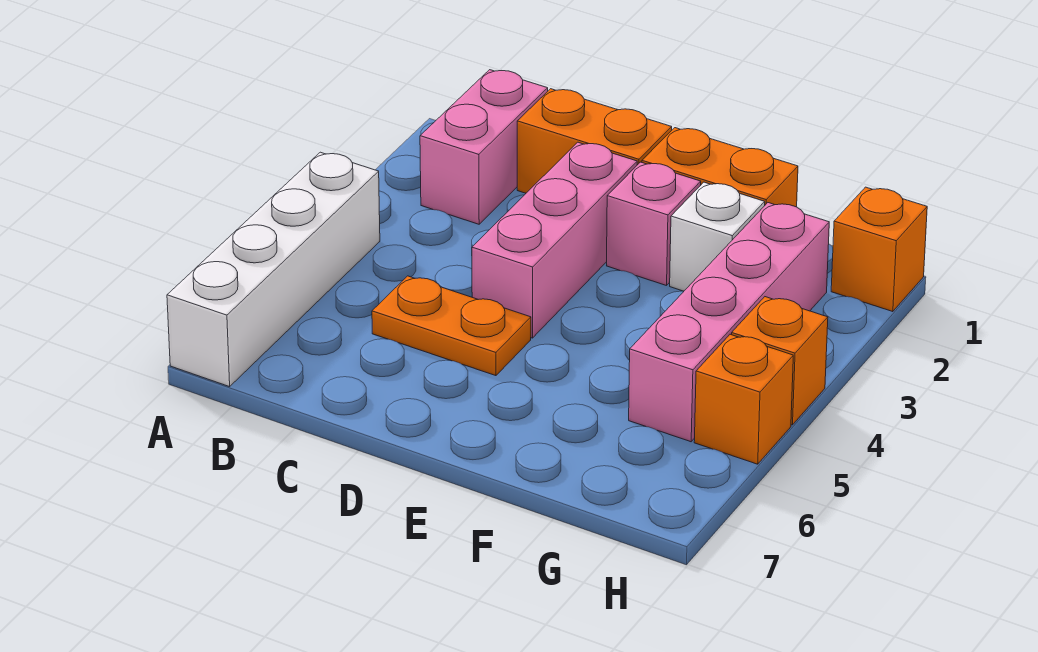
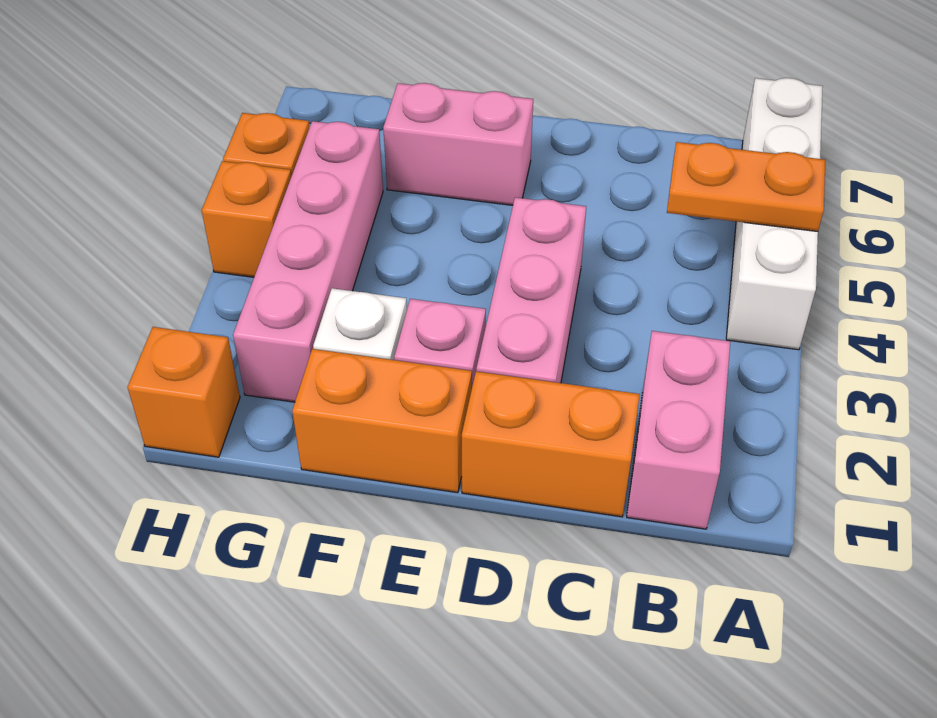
orange plate C5:D5 level 1 -> orange plate A5:B5 level 2
none -> pink brick E6:F6 level 1

